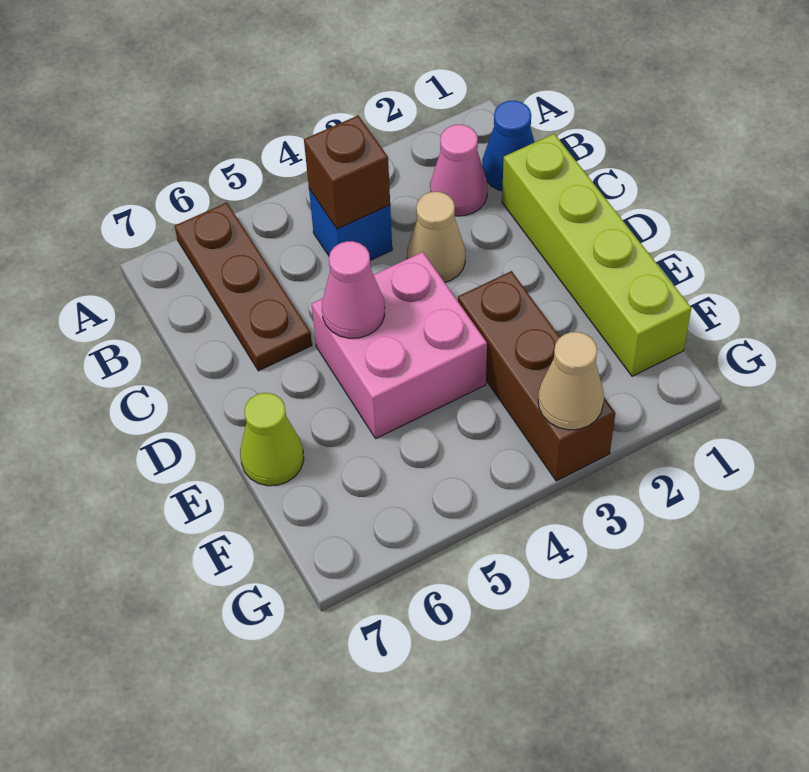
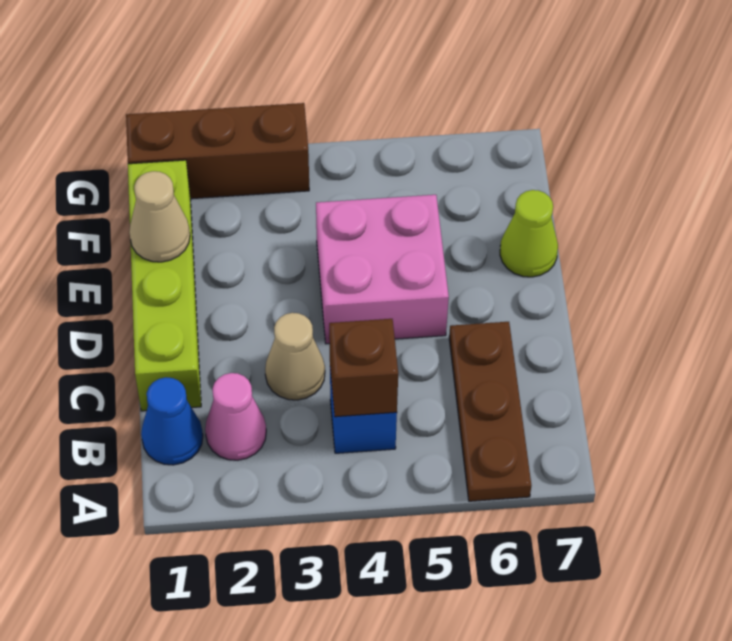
pink cone D5 level 2 -> none
brown brick E3:G3 level 1 -> brown brick G1:G3 level 1
tan cone G3 level 2 -> tan cone E1 level 2

